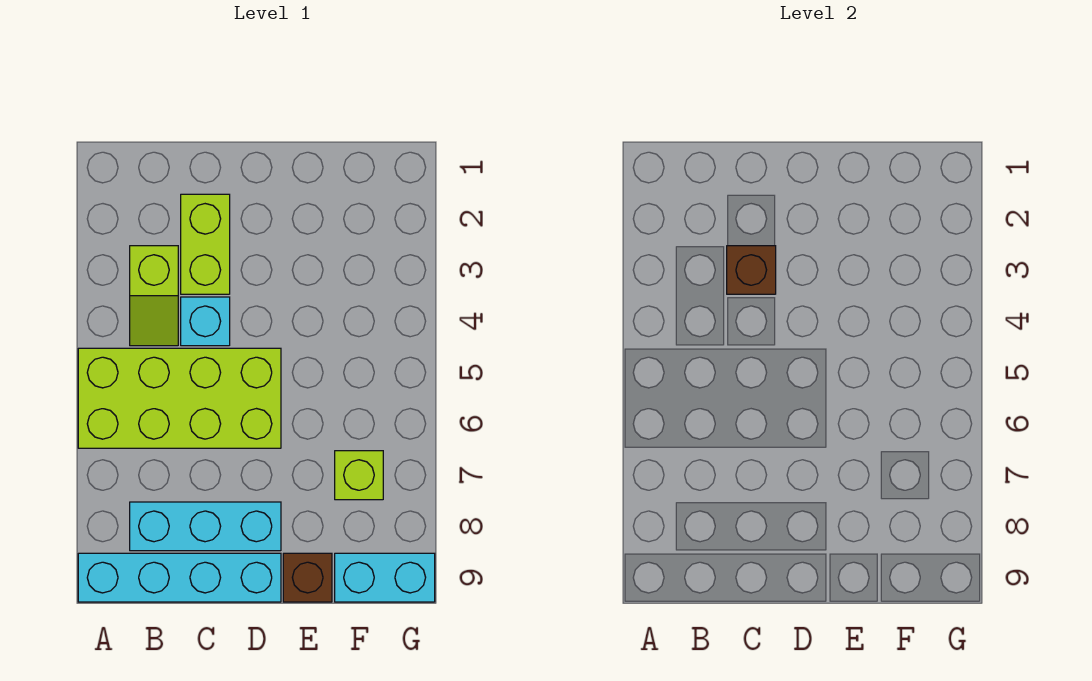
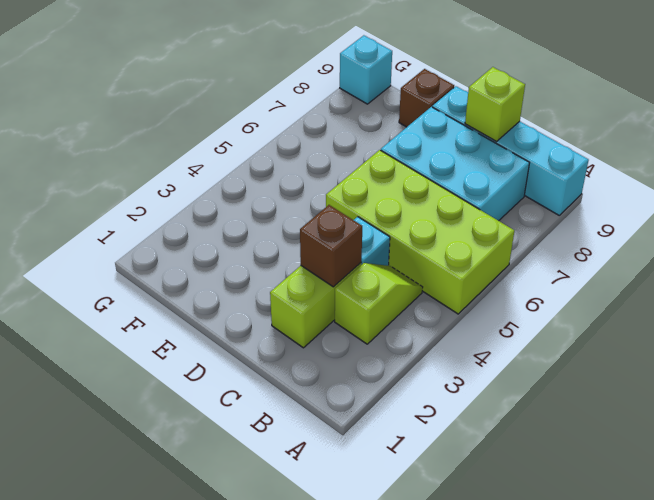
cyan brick B8:D8 level 1 -> cyan brick B7:D8 level 1
lime brick F7 level 1 -> lime brick C9 level 2
cyan brick F9:G9 level 1 -> cyan brick G9 level 1

